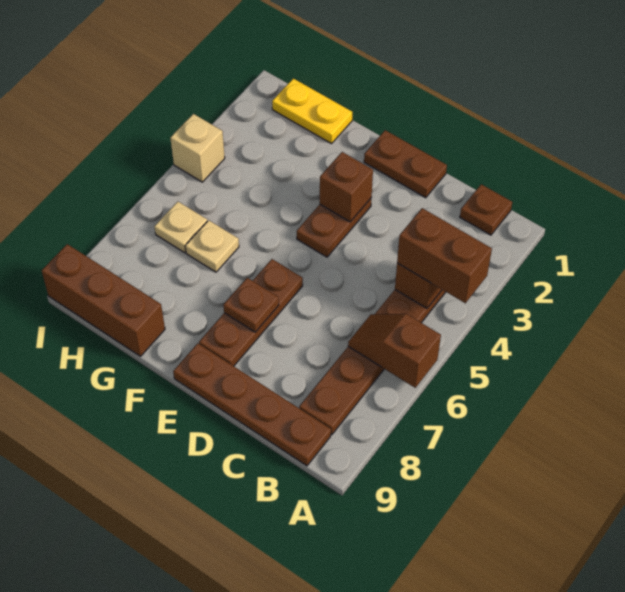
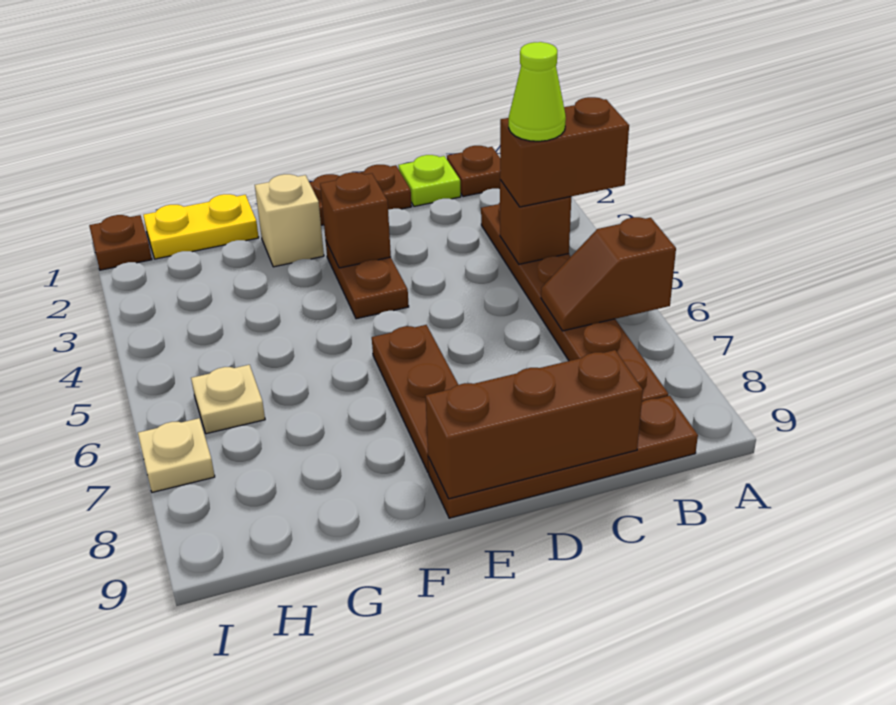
none -> lime cone B4 level 4
none -> lime plate C1 level 1
brown plate E7 level 2 -> brown plate I1 level 1
tan plate G6 level 1 -> tan plate I7 level 1
brown brick G9:I9 level 1 -> brown brick C9:E9 level 2
tan brick I4 level 1 -> tan brick F2 level 1

